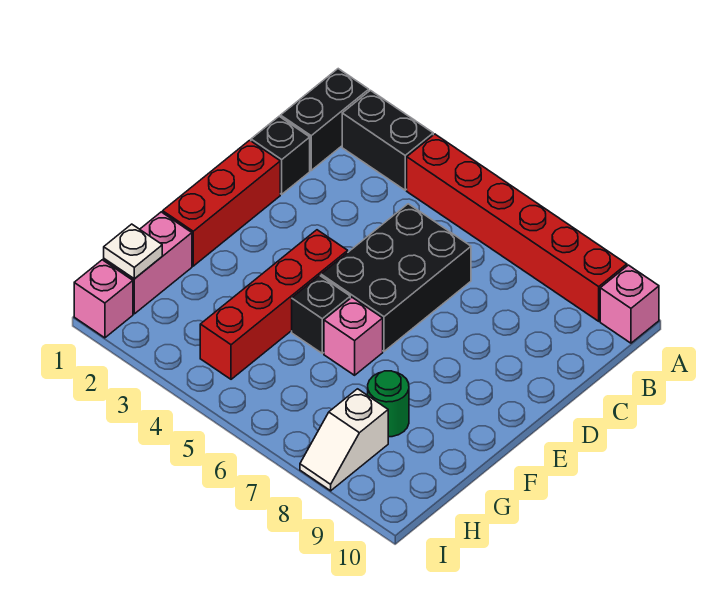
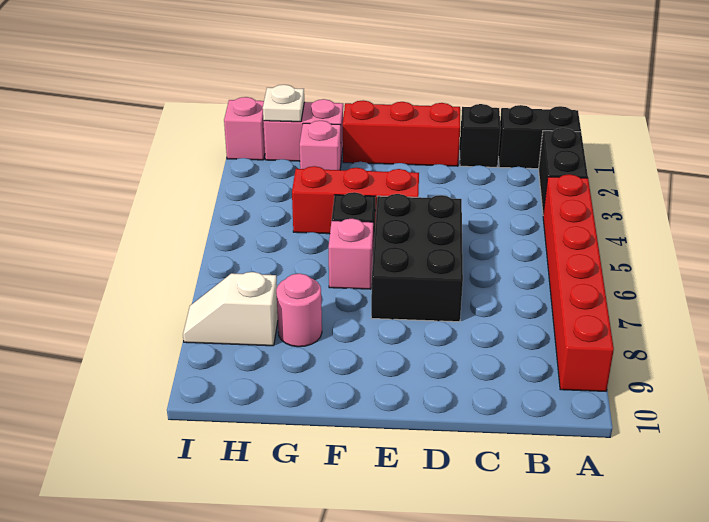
pink brick A10 level 1 -> pink brick G2 level 1
black brick C5:E6 level 1 -> black brick D5:E7 level 1
red brick E4:H4 level 1 -> red brick E4:G4 level 1
green round brick G8 level 1 -> pink round brick G8 level 1

